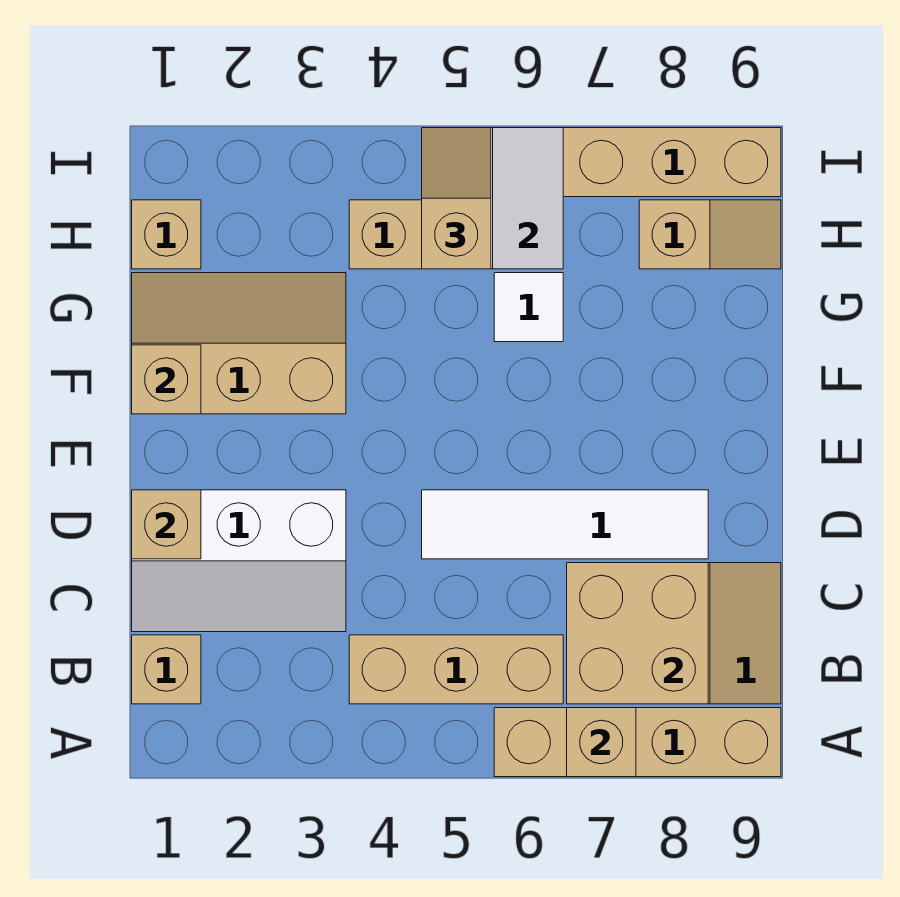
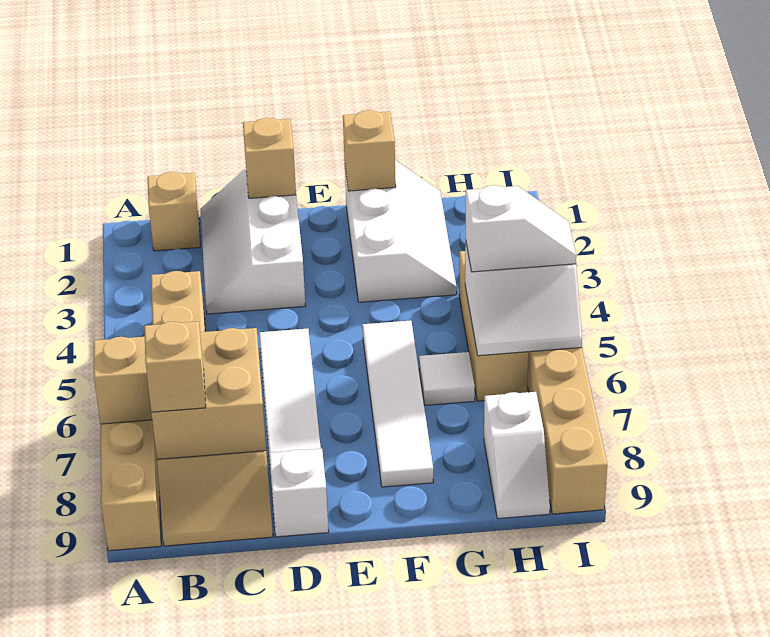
none -> white brick D9 level 1
tan slope F1:G3 level 1 top F -> white slope F1:G3 level 1 top F
none -> white tile F5:F8 level 1
tan brick H1 level 1 -> tan brick B8 level 3
tan slope H5:I5 level 3 top H -> white slope H5:I5 level 3 top H
tan slope H8:H9 level 1 top 8 -> white slope H8:H9 level 1 top 8

